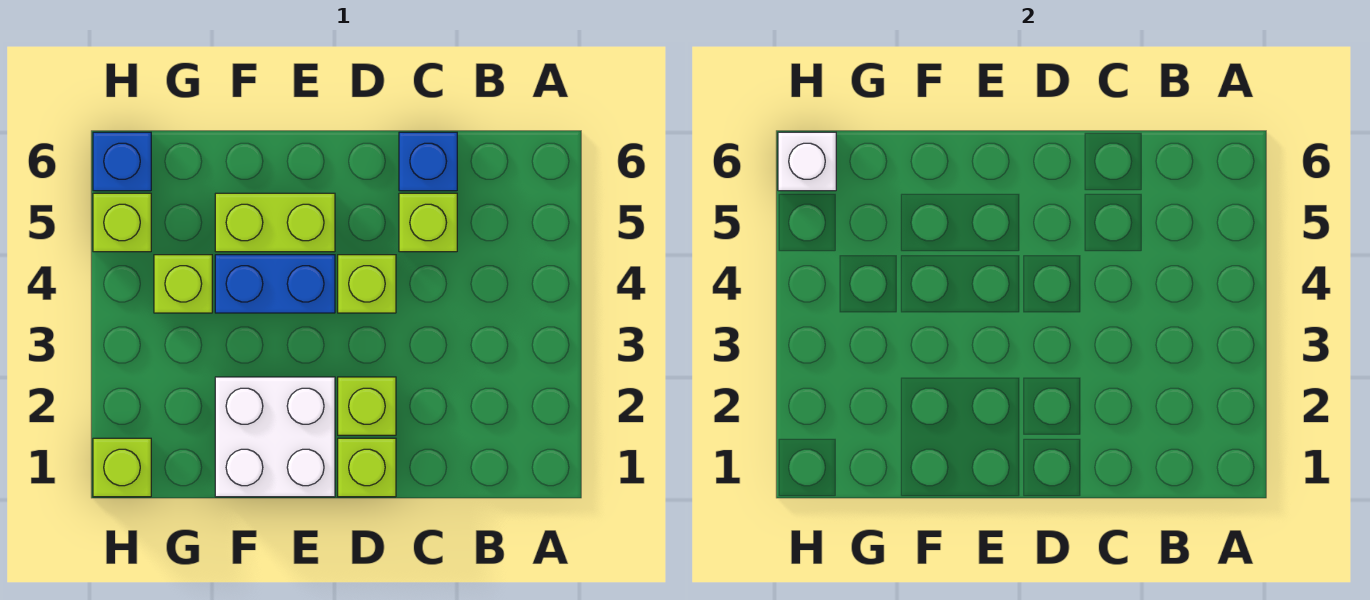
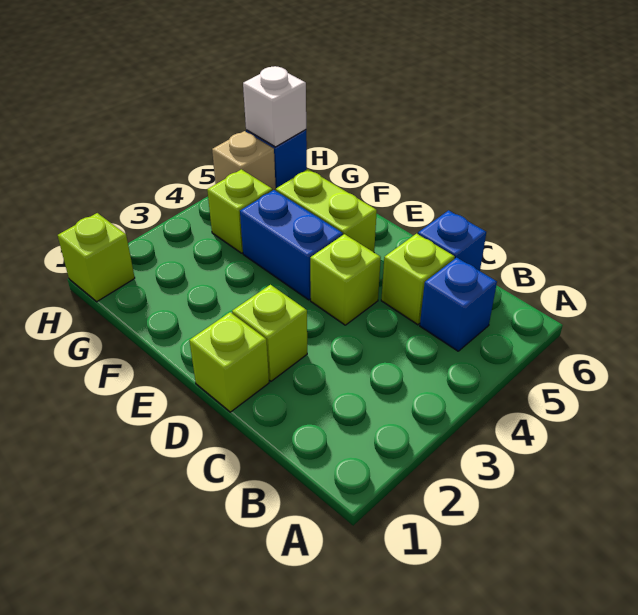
none -> blue brick B5 level 1
white brick E1:F2 level 1 -> none
lime brick H5 level 1 -> tan brick H5 level 1

